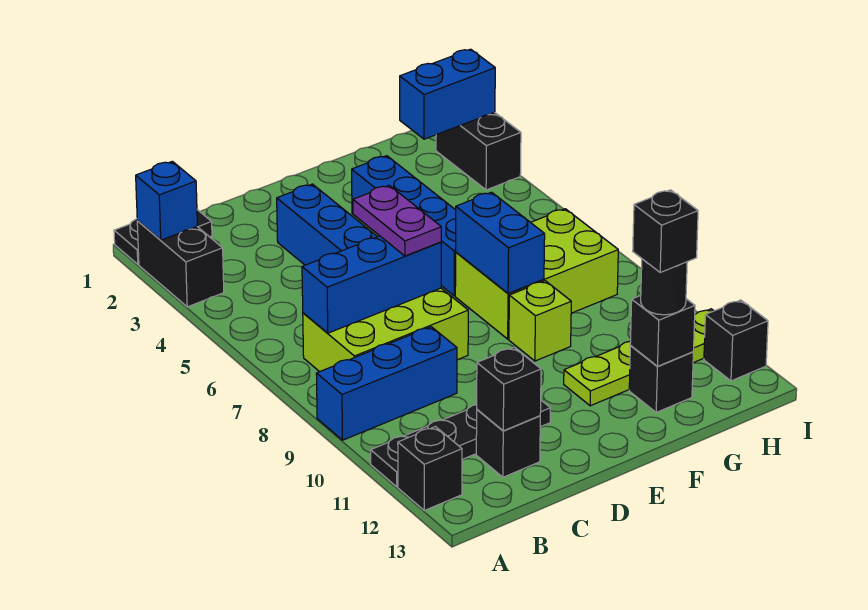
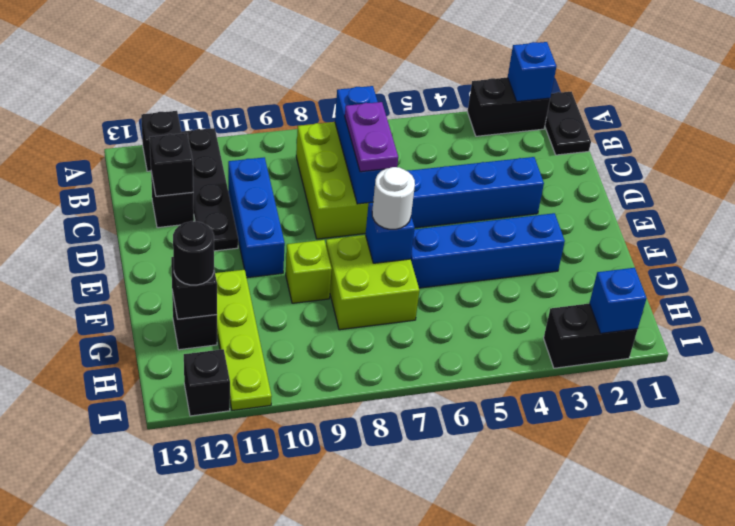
blue brick A9:C9 level 1 -> blue brick C10:E10 level 1
purple plate D6:D7 level 3 -> purple plate C7:D7 level 3
lime brick F7:H8 level 1 -> lime brick F7:G8 level 1
blue brick F7:F8 level 2 -> blue brick F7 level 2
none -> white round brick F7 level 3
black brick G12 level 4 -> none
blue brick H2:I2 level 2 -> blue brick I2 level 2

